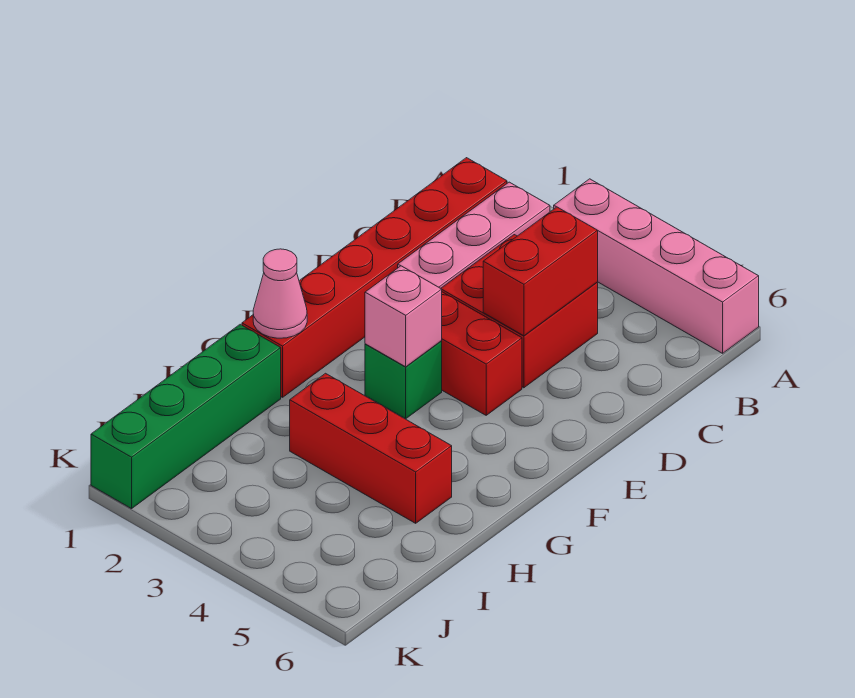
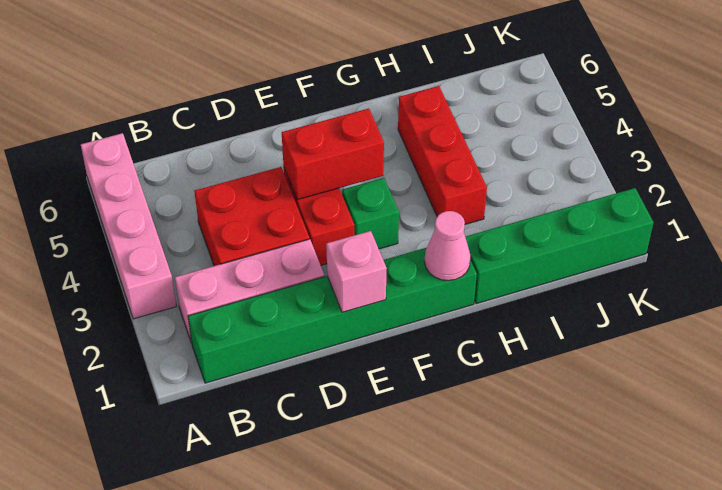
red brick B1:G1 level 1 -> green brick B1:G1 level 1
red brick C4:D4 level 2 -> red brick E4:F4 level 2
pink brick F3 level 2 -> pink brick E1 level 2

